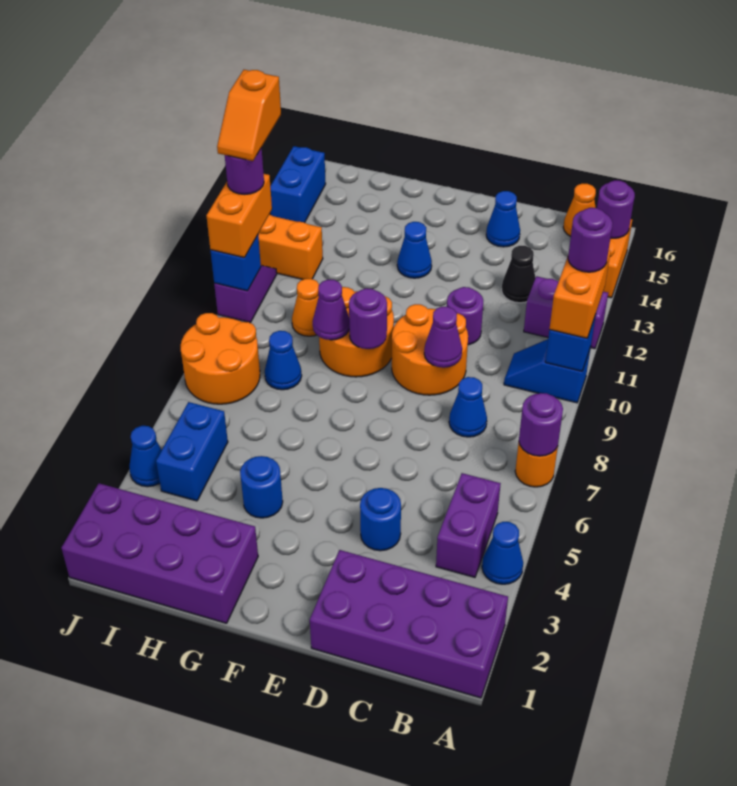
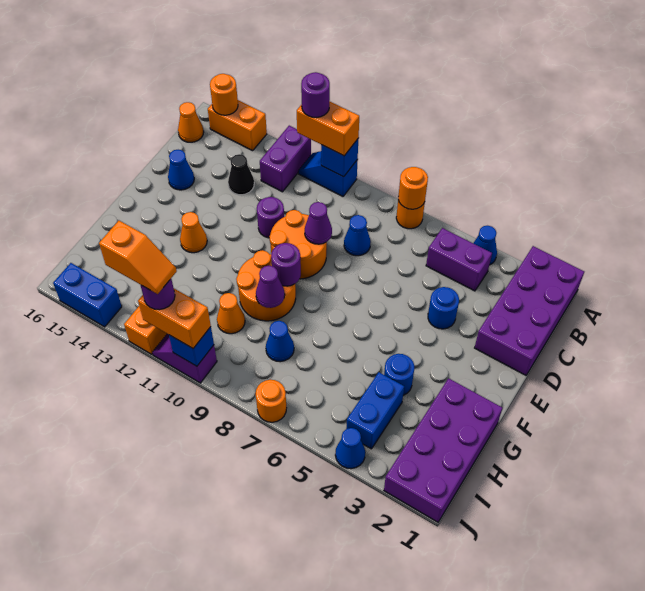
purple round brick A7 level 2 -> orange round brick A7 level 2
blue slope A10:B10 level 1 top A -> blue slope A10:A11 level 1 top 10
purple round brick A15 level 2 -> orange round brick A15 level 2
blue cone F13 level 1 -> orange cone F13 level 1
blue brick I4:I5 level 1 -> blue brick H4:I4 level 1
orange round brick I7:J8 level 1 -> orange round brick J7 level 1

